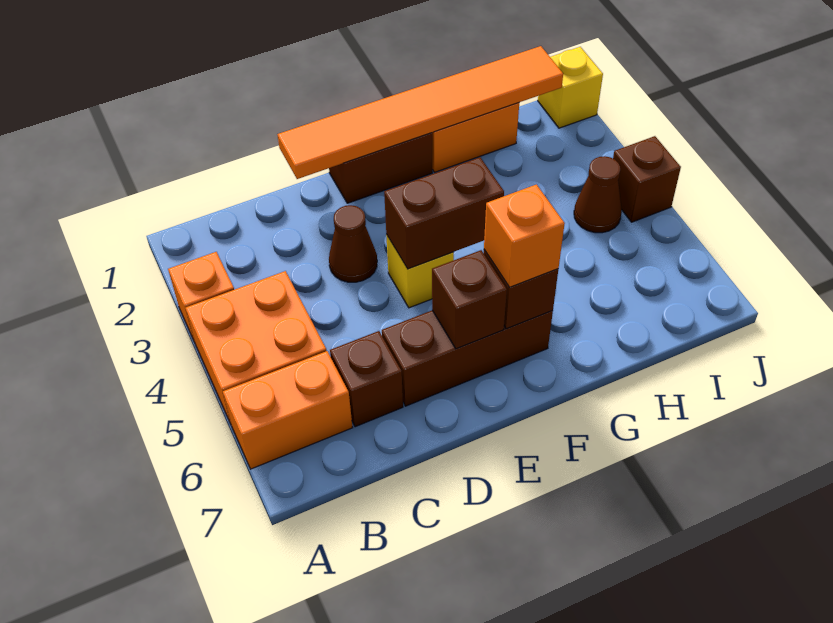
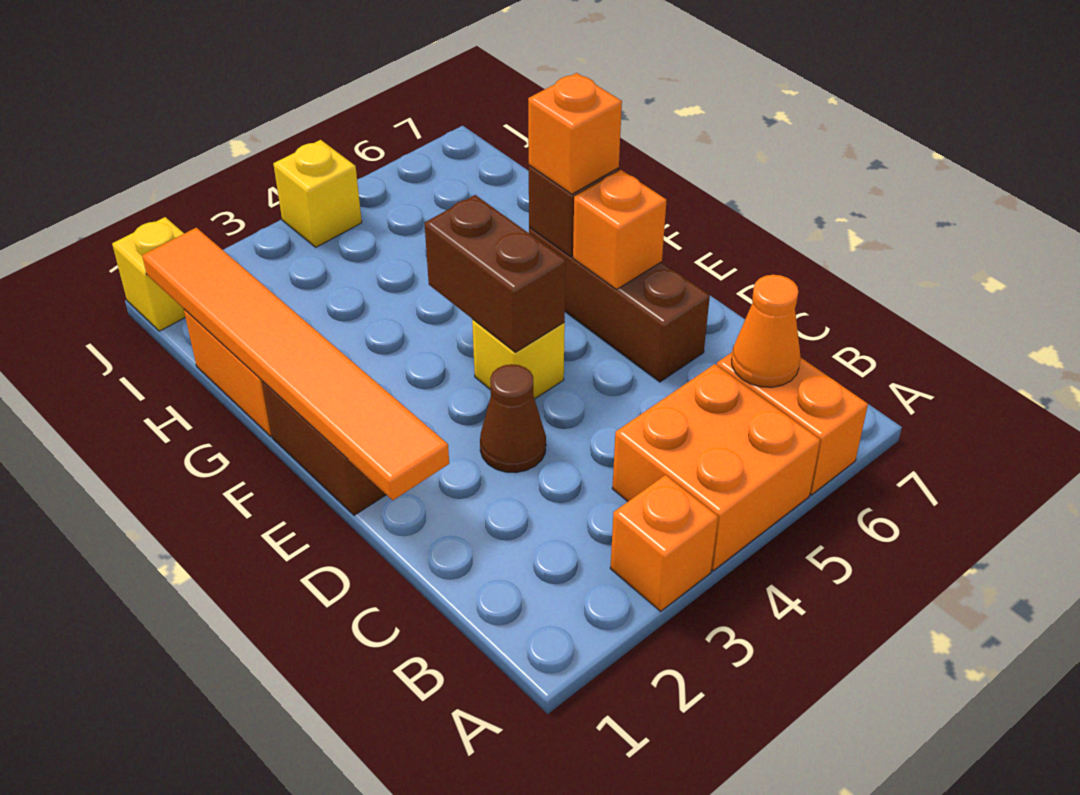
none -> orange cone B6 level 2
brown brick C6 level 1 -> none
brown brick E6 level 2 -> orange brick E6 level 2
brown cone I4 level 1 -> none
brown brick J4 level 1 -> yellow brick J4 level 1

